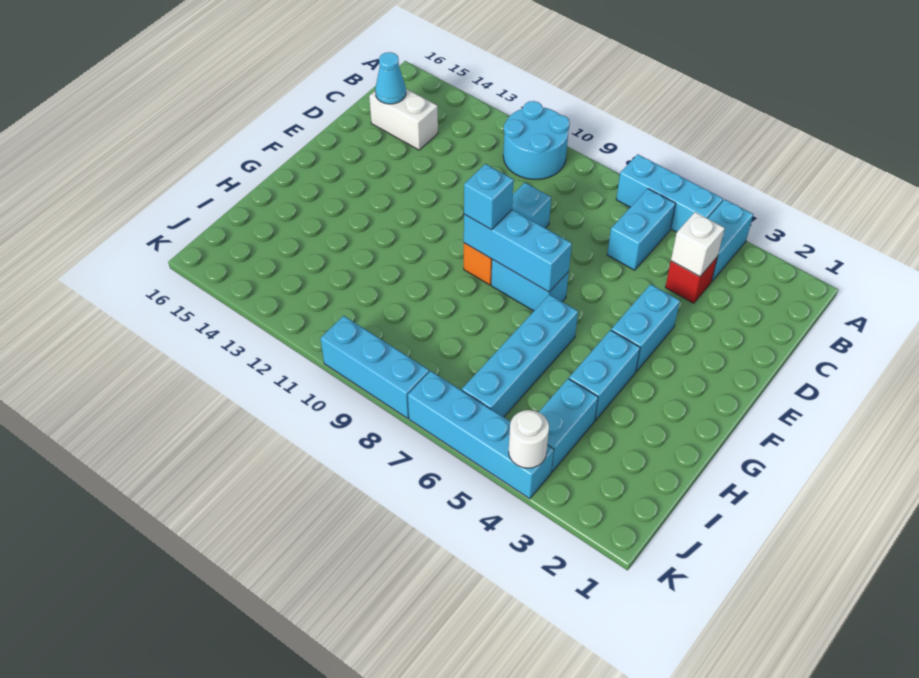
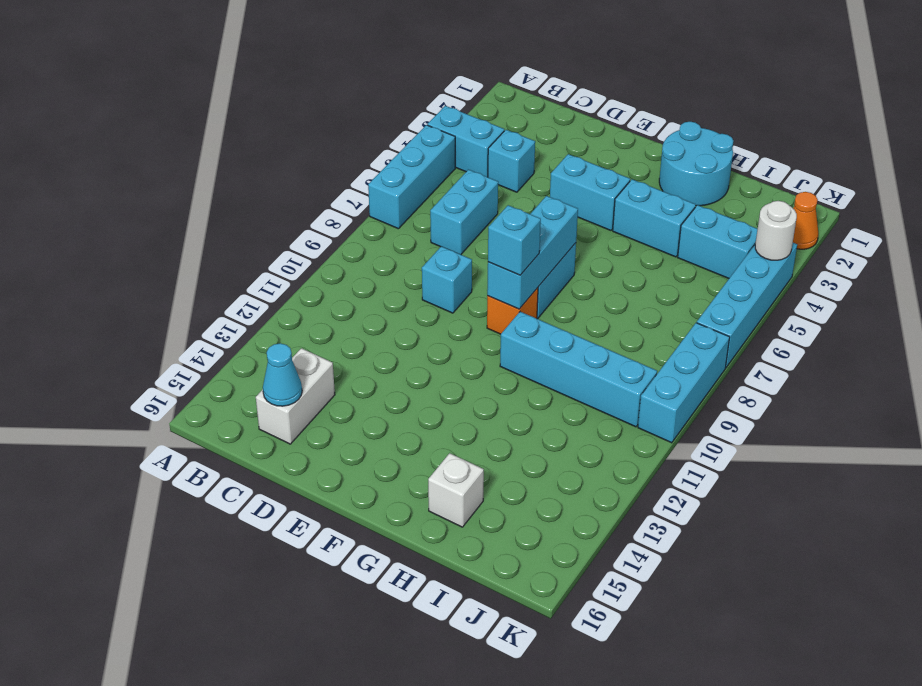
cyan round brick A10:B11 level 1 -> cyan round brick G1:H2 level 1
cyan brick B6:C6 level 1 -> cyan brick C6:C7 level 1
red brick C4 level 1 -> cyan brick C4 level 1
white brick C4 level 2 -> white brick H15 level 1
cyan brick G6:J6 level 1 -> cyan brick G10:J10 level 1
none -> orange cone K2 level 1

